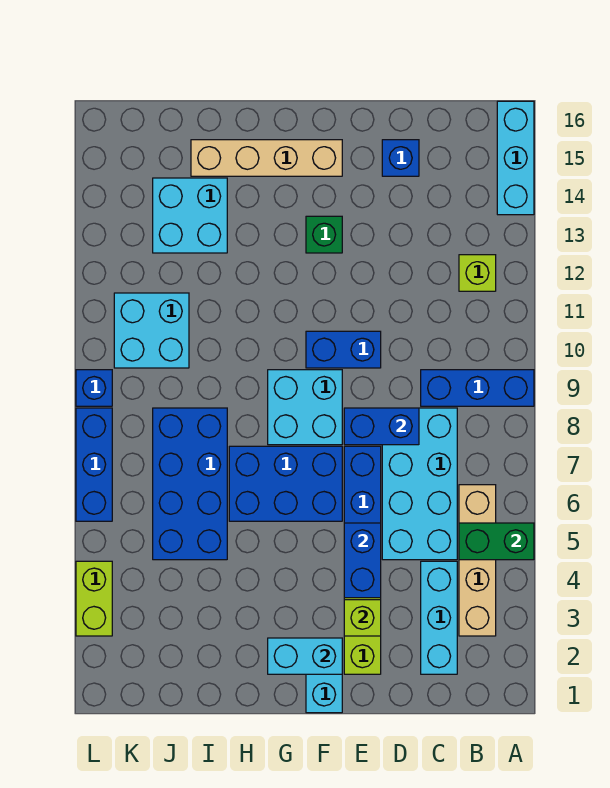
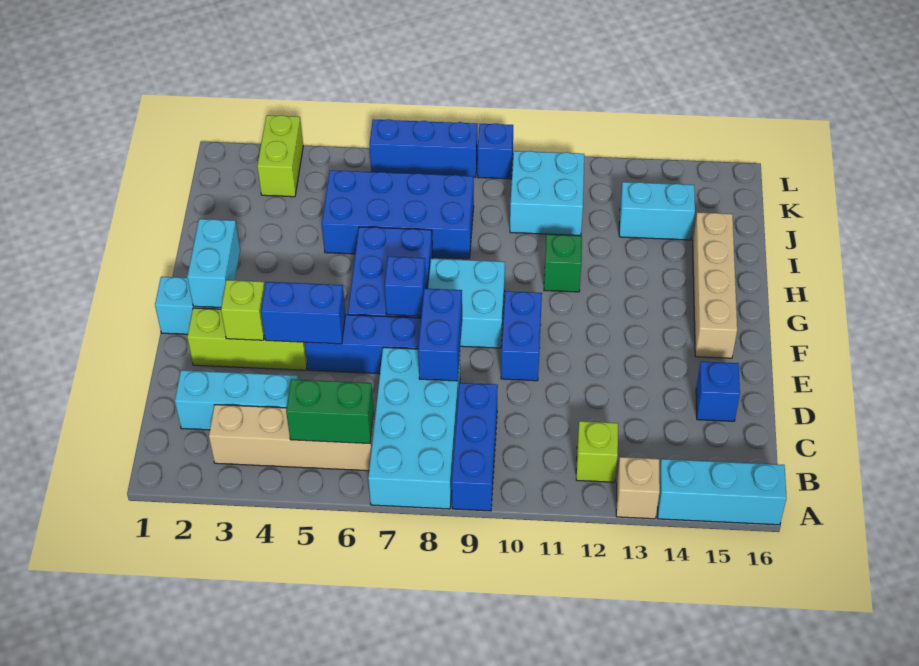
green brick A5:B5 level 2 -> green brick B5:B6 level 2
none -> tan brick A13 level 1
cyan brick C5:D8 level 1 -> cyan brick A7:D8 level 1
none -> blue brick F7 level 2
green brick F13 level 1 -> green brick H11 level 1
cyan brick I13:J14 level 1 -> cyan brick J13:J14 level 1
lime brick L3:L4 level 1 -> lime brick K3:L3 level 1

